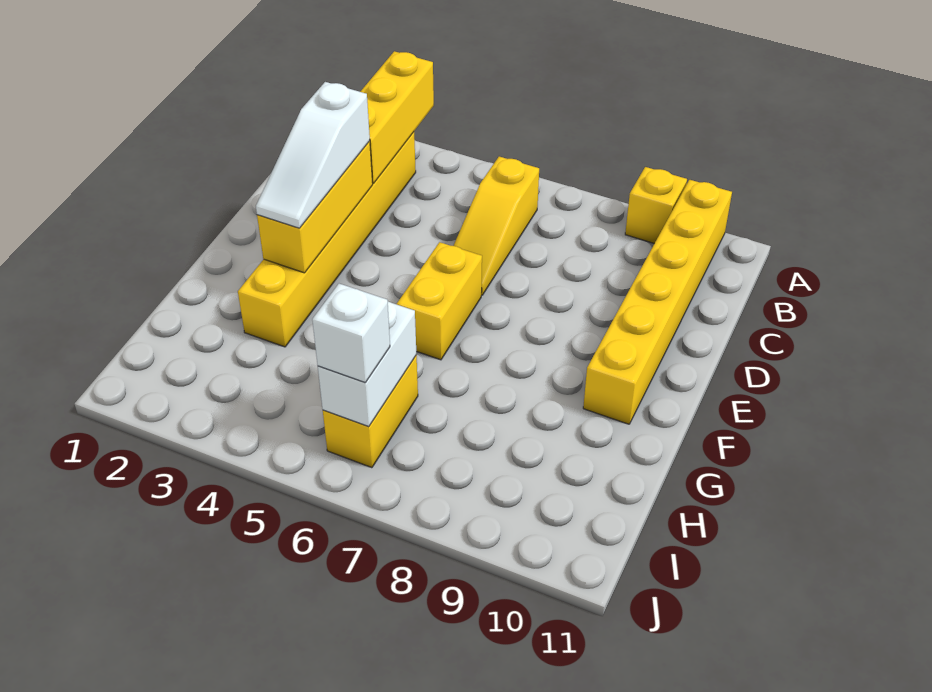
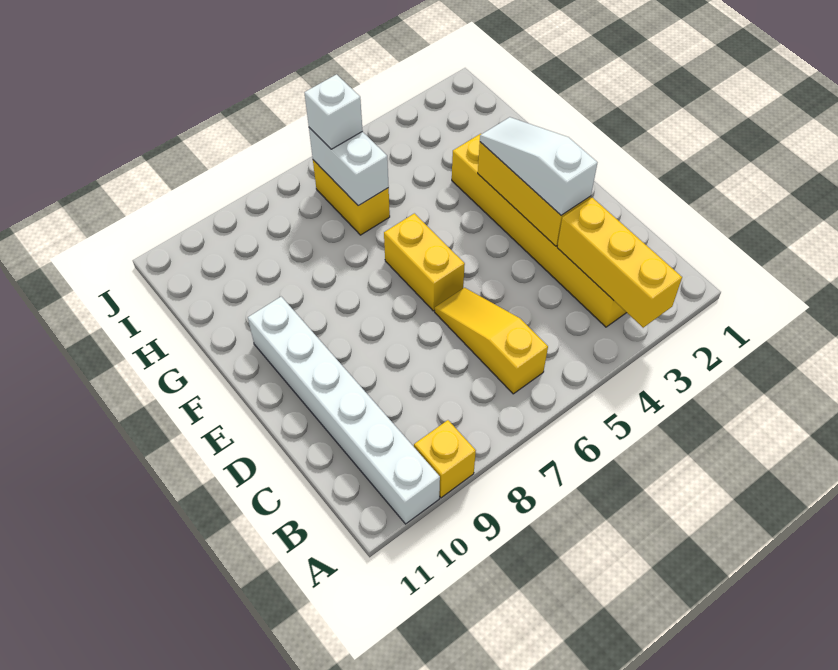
yellow brick A10:F10 level 1 -> white brick A10:F10 level 1

